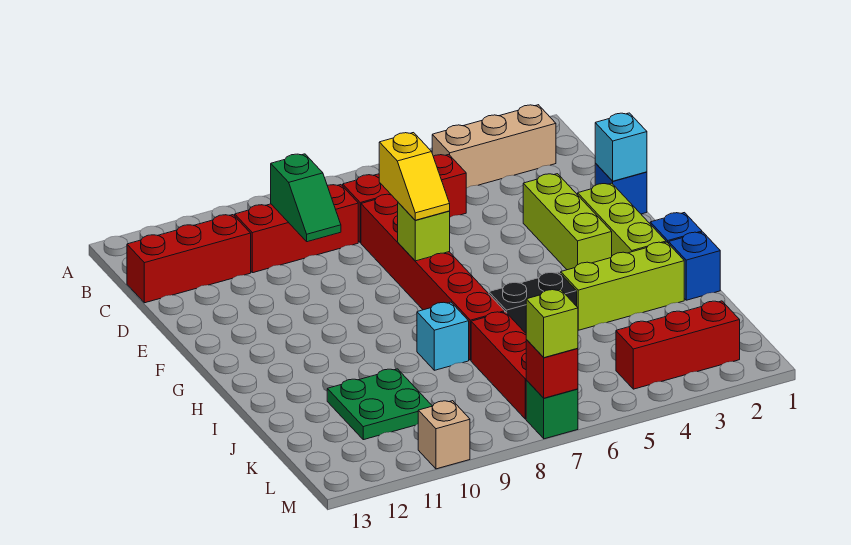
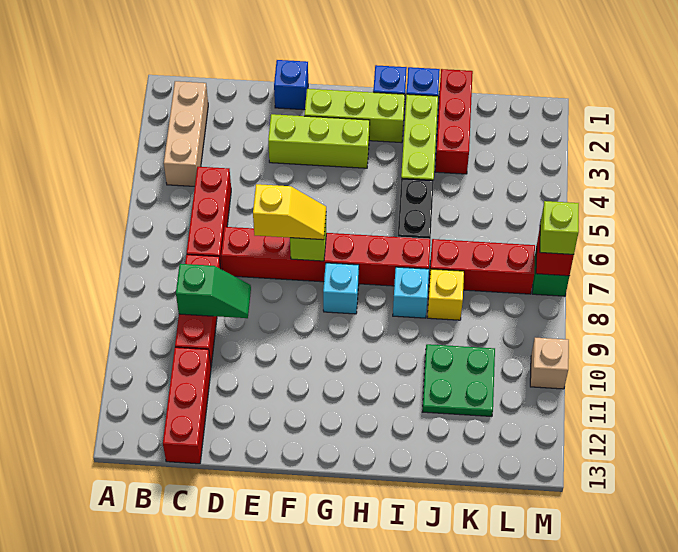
cyan brick E1 level 2 -> cyan brick G8 level 1
none -> yellow brick J8 level 1
red brick L2:L4 level 1 -> red brick J1:J3 level 1

